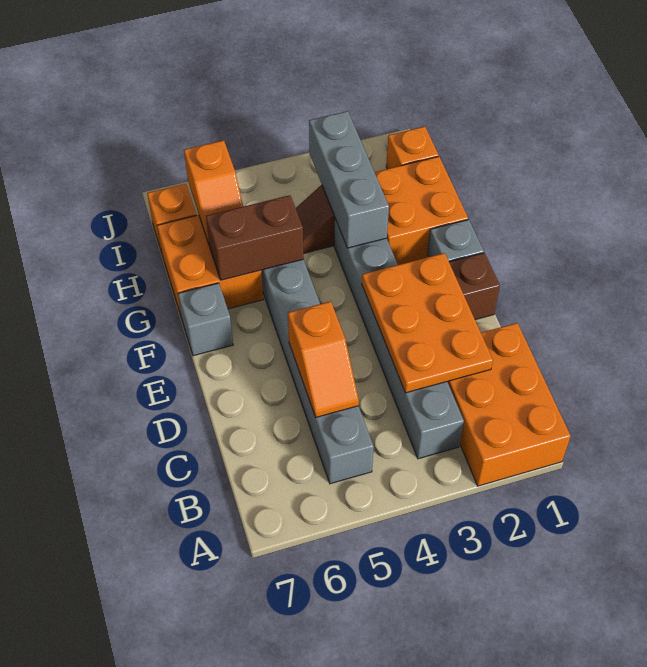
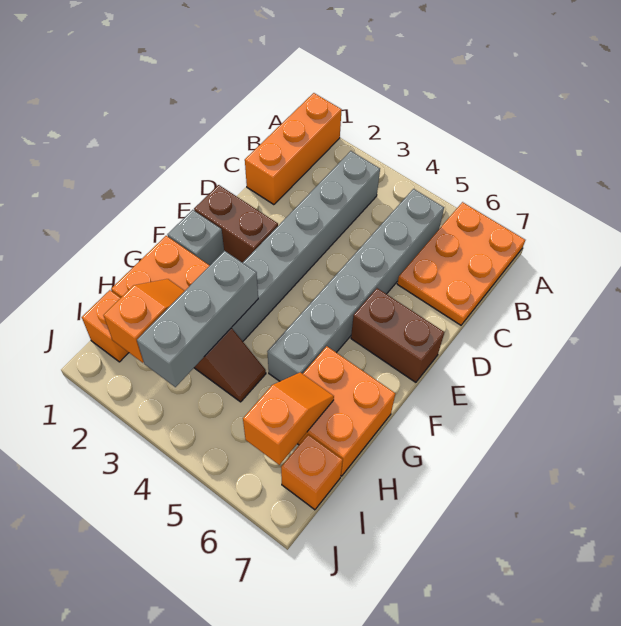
orange brick A1:C2 level 1 -> orange brick A1:C1 level 1
orange plate C2:E3 level 2 -> orange plate A6:C7 level 1
orange slope C5:D5 level 2 top D -> orange slope H2:I2 level 2 top I
grey brick F7 level 1 -> none
brown brick G5:G6 level 2 -> brown brick E6:E7 level 1

